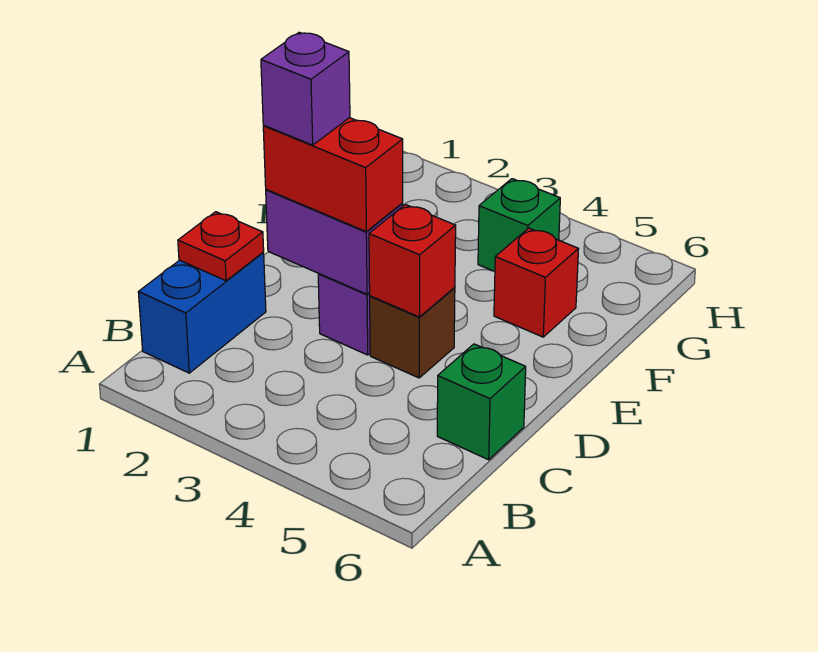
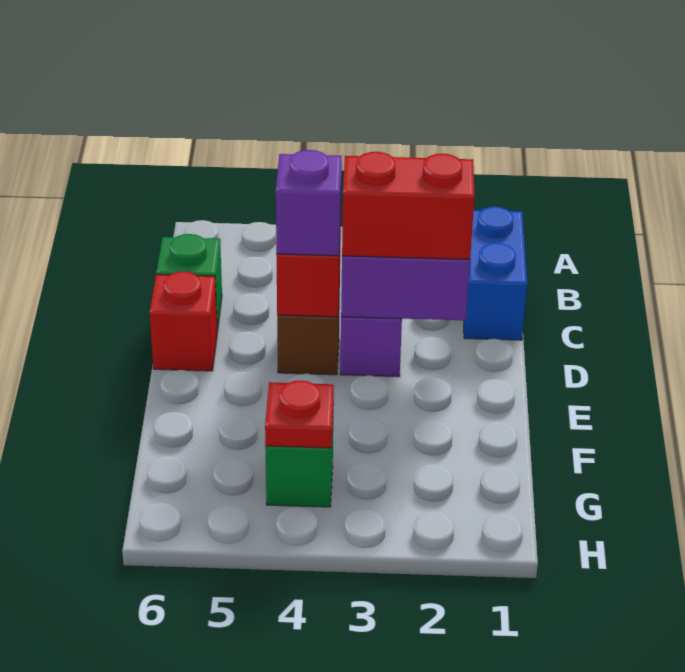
red plate C1 level 2 -> red plate G4 level 2
purple brick D2 level 4 -> purple brick D4 level 3
red brick F5 level 1 -> red brick D6 level 1

